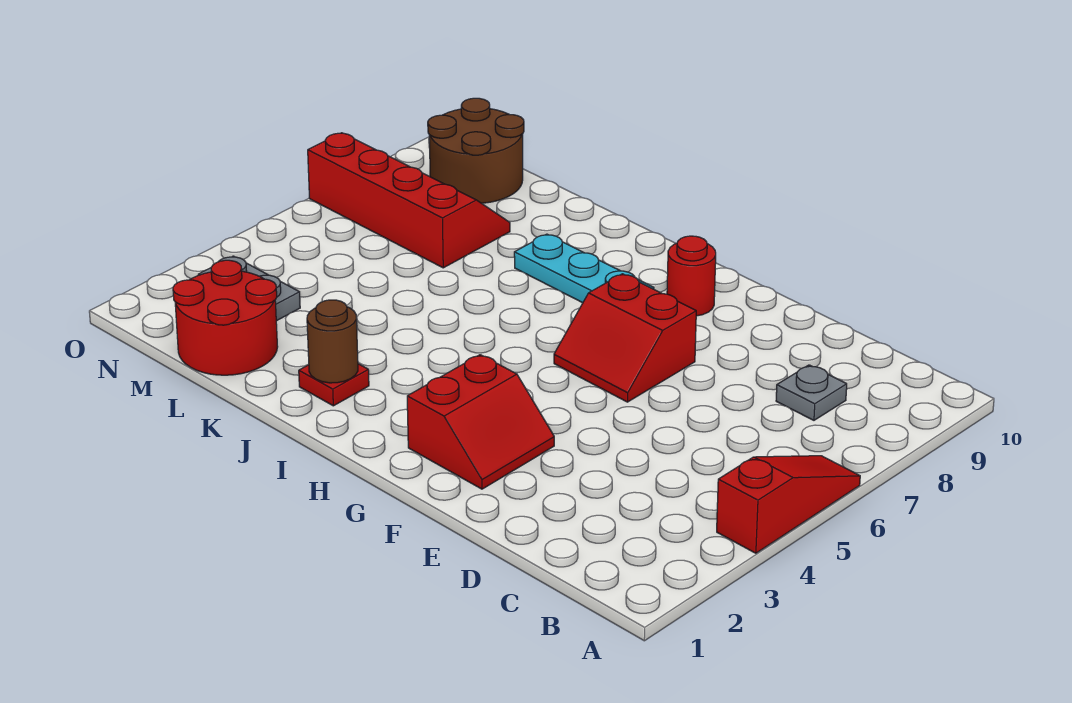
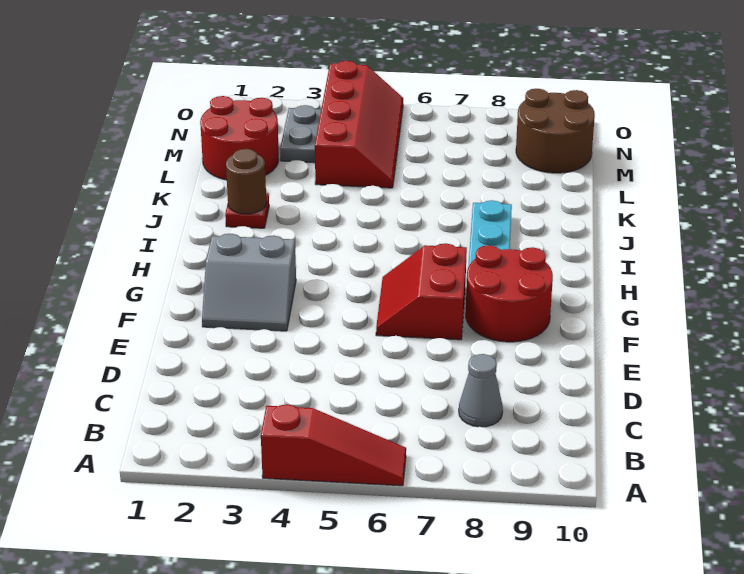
grey plate C8 level 1 -> grey cone C8 level 1
red slope F2:G3 level 1 top G -> grey slope F2:G3 level 1 top G
red round brick G9 level 1 -> red round brick F8:G9 level 1
red slope L7:O8 level 1 top 7 -> red slope L4:O5 level 1 top 4

